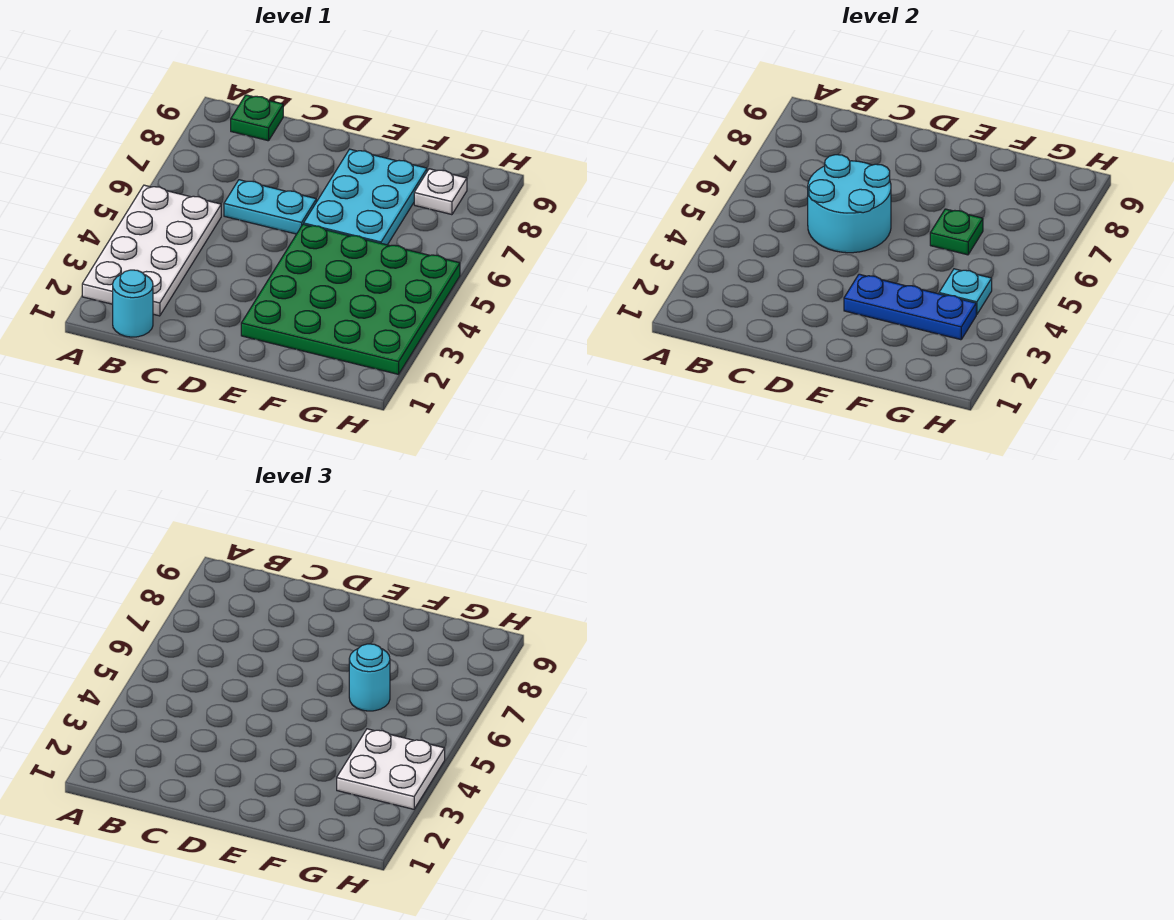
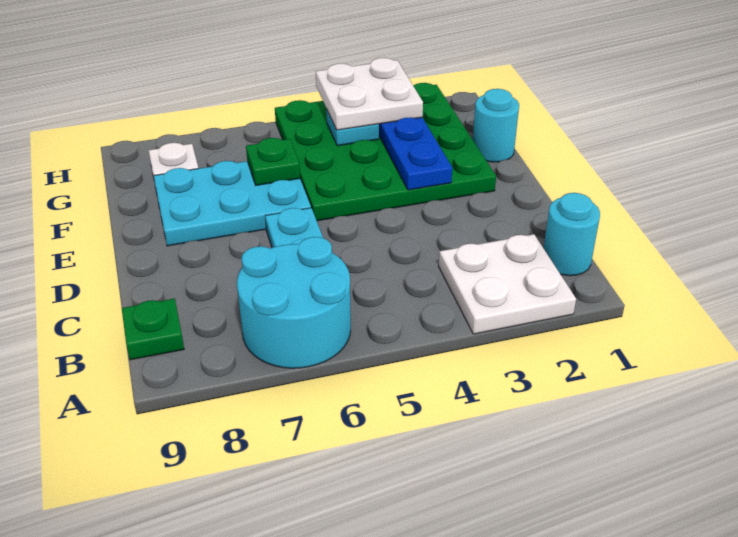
white plate A2:B5 level 1 -> white plate A2:B3 level 1
cyan round brick C5:D6 level 2 -> cyan round brick A6:B7 level 1
cyan round brick F6 level 3 -> cyan round brick F1 level 1

